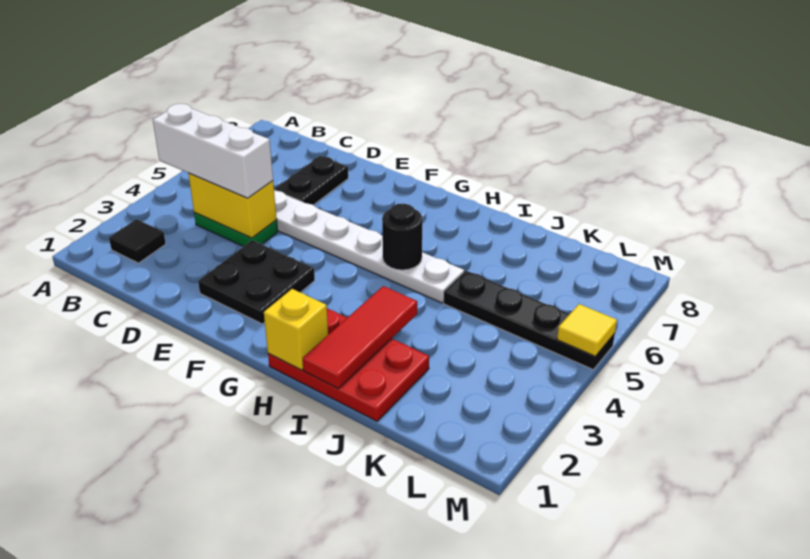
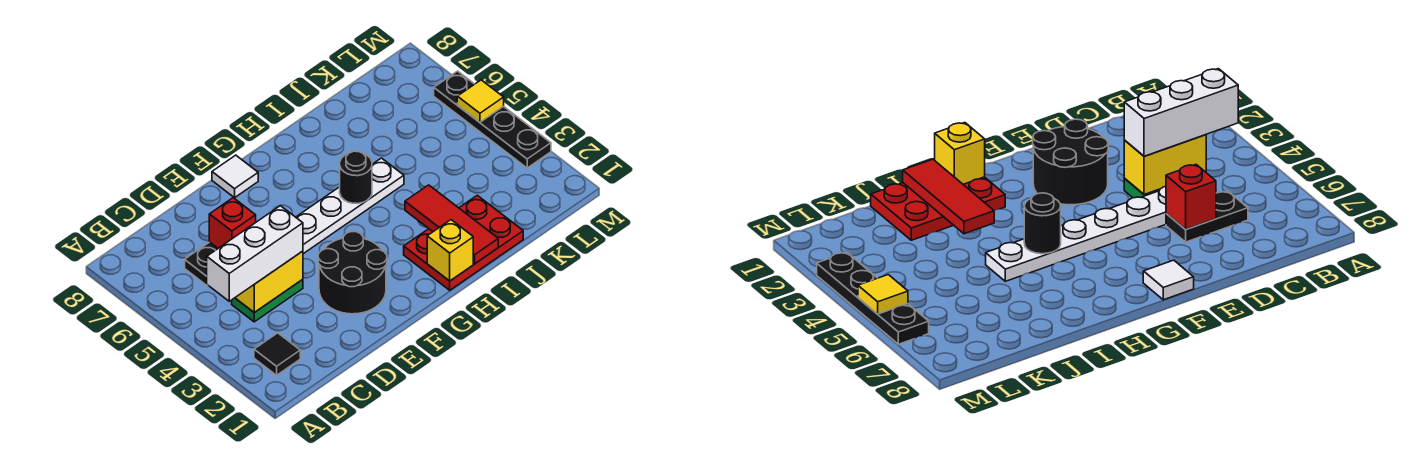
black plate D6:D7 level 1 -> black plate C6:D6 level 1
none -> red brick D6 level 2
black plate E2:F3 level 1 -> black round brick E2:F3 level 1
none -> white tile F8 level 1
black plate J5:M5 level 1 -> black plate M3:M6 level 1

